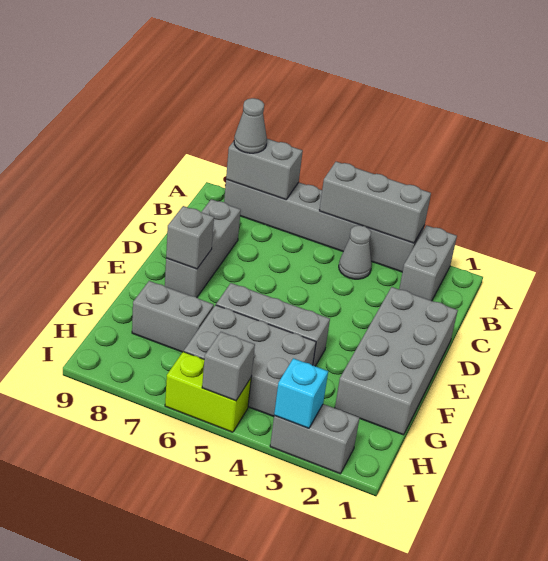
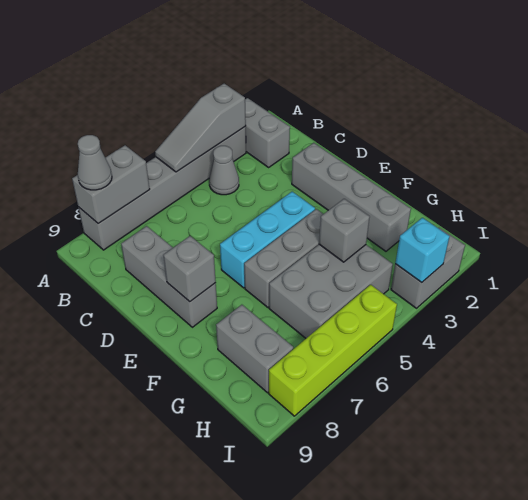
grey brick A3:A5 level 2 -> grey slope A3:A5 level 2 top 3
grey brick D1:G2 level 1 -> grey brick D2:G2 level 1
none -> cyan brick E4:E6 level 1
grey brick G7:G8 level 1 -> grey brick G8:H8 level 1
lime brick I5:I6 level 1 -> lime brick I5:I8 level 1
grey brick I5 level 2 -> grey brick G4 level 2

